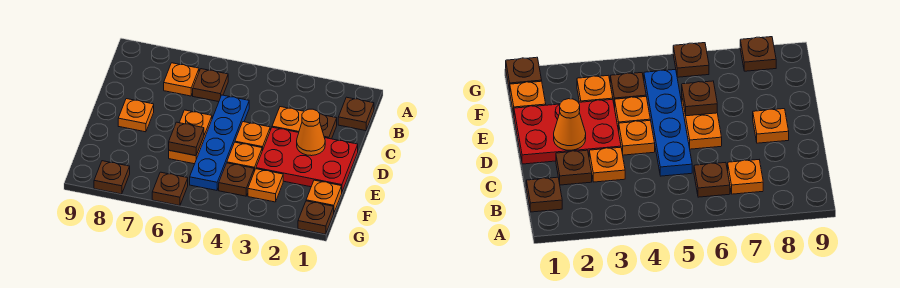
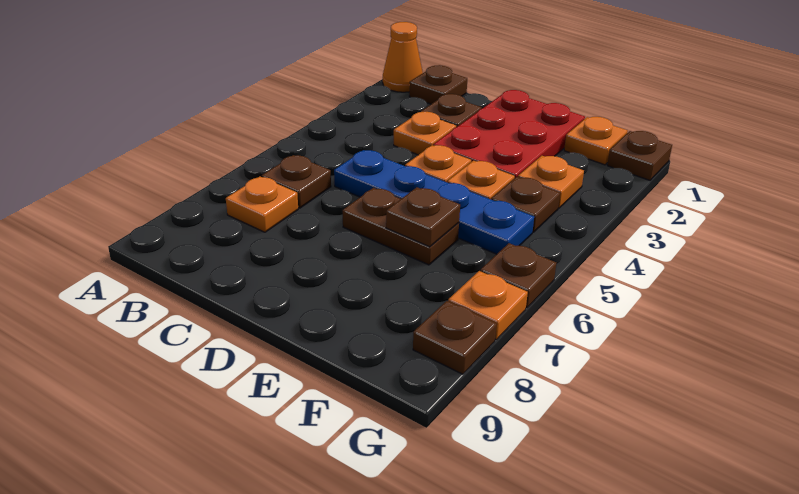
orange cone D2 level 2 -> orange cone A1 level 1
orange plate D6:E6 level 1 -> brown plate D6:E6 level 1
orange plate D8 level 1 -> orange plate G7 level 1

